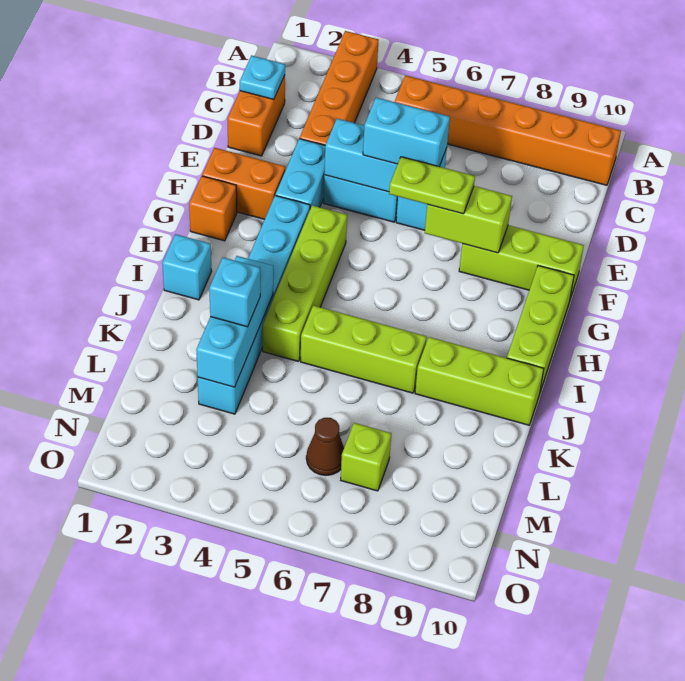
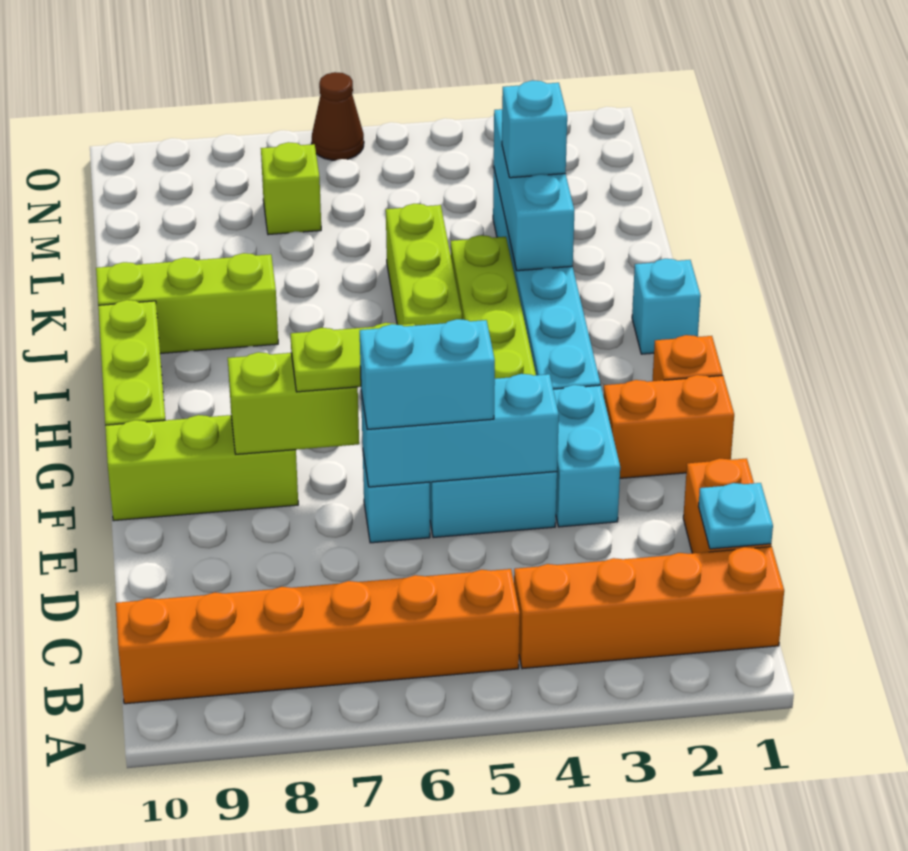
orange brick A3:D3 level 1 -> orange brick B1:B4 level 1
lime brick J5:J7 level 1 -> lime brick I5:K5 level 1
brown cone M6 level 1 -> brown cone O6 level 1

